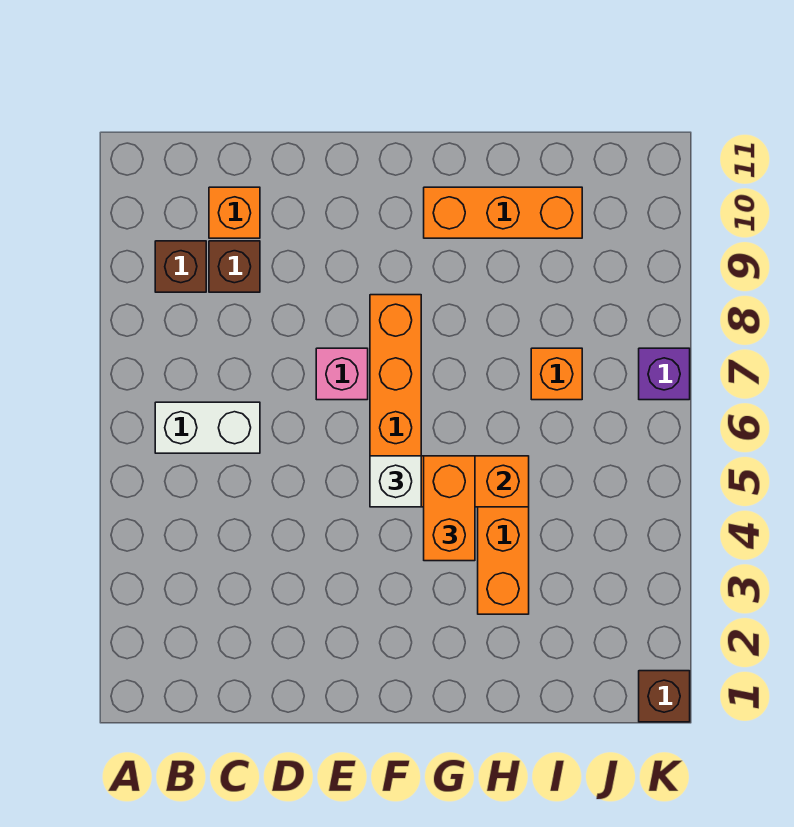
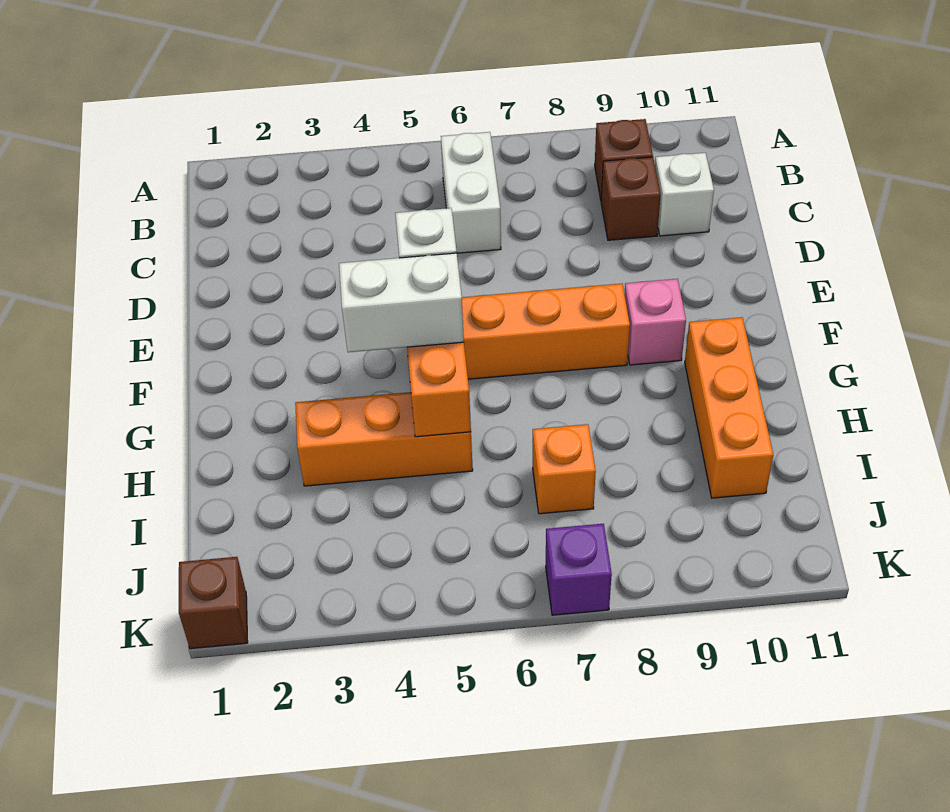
orange brick C10 level 1 -> white brick C10 level 1
pink brick E7 level 1 -> pink brick F9 level 1
orange brick G4:G5 level 3 -> white brick G4:G5 level 3

